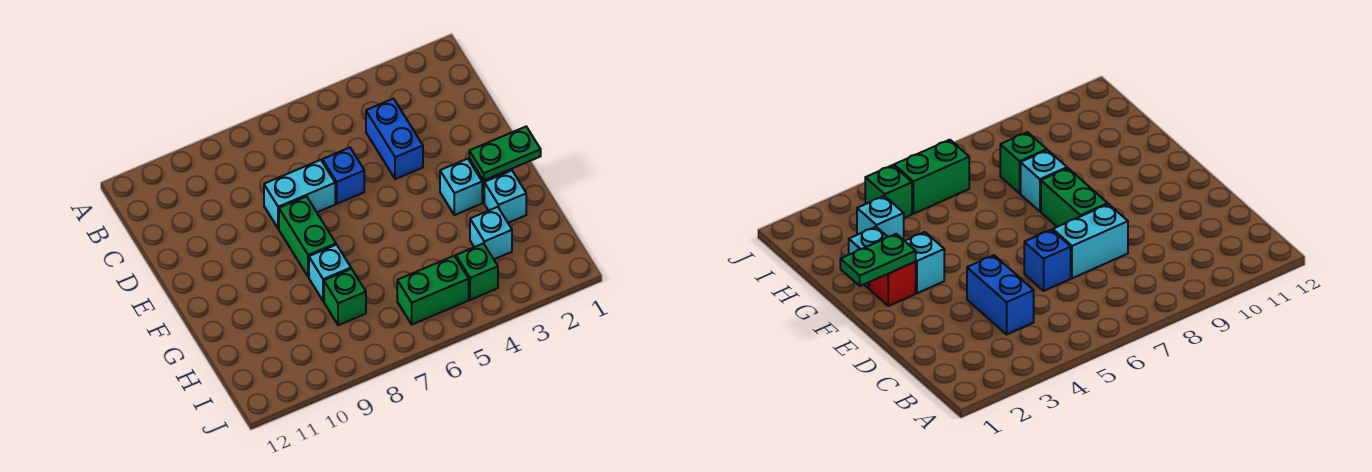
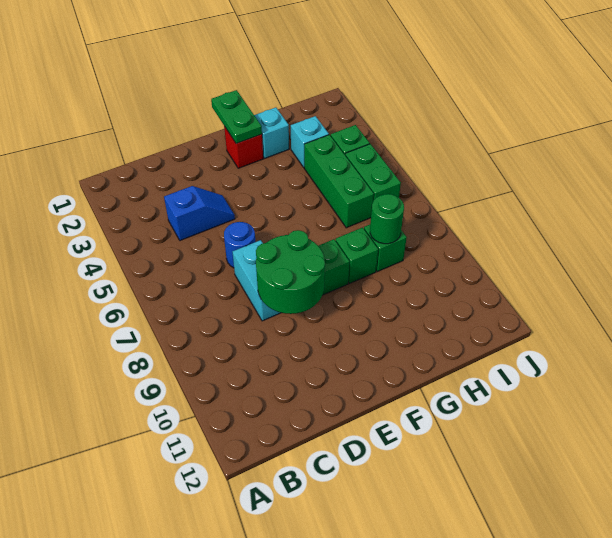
blue brick C4:D4 level 1 -> blue slope C4:D4 level 1 top C
blue brick D6 level 1 -> blue round brick D6 level 1
none -> green round brick D8:E9 level 2
cyan brick F3 level 1 -> none
cyan brick G8 level 1 -> green brick G8 level 1
none -> green brick H4:H6 level 1
none -> green round brick H8 level 2

